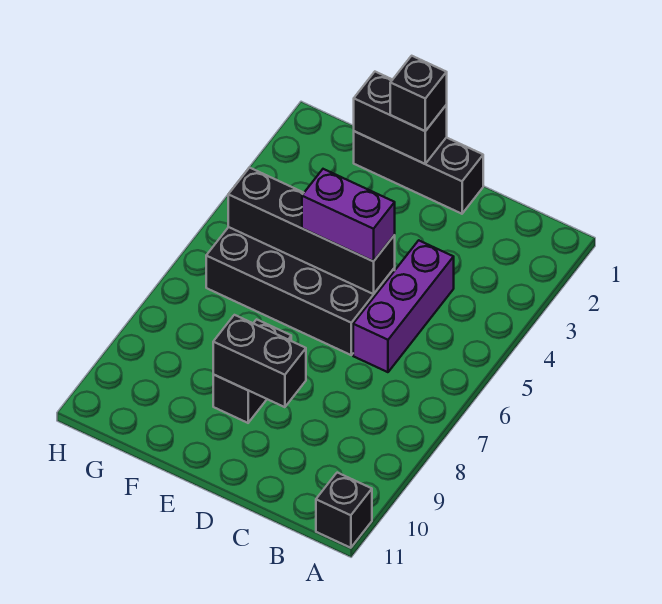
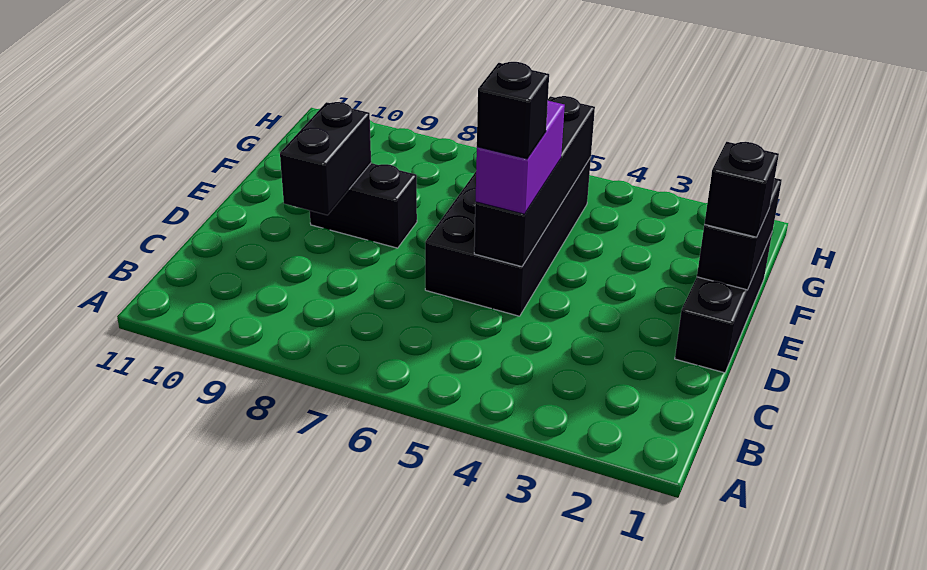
black brick A11 level 1 -> black brick D5 level 4
purple brick C4:C6 level 1 -> none

